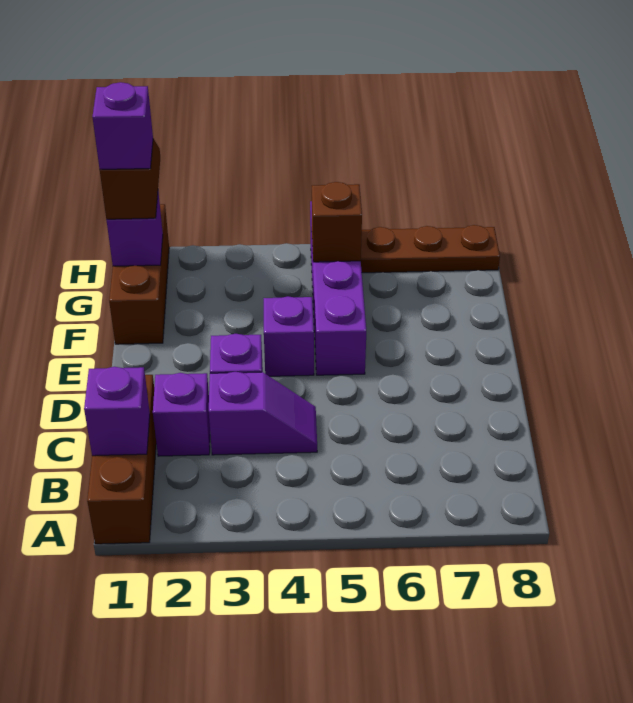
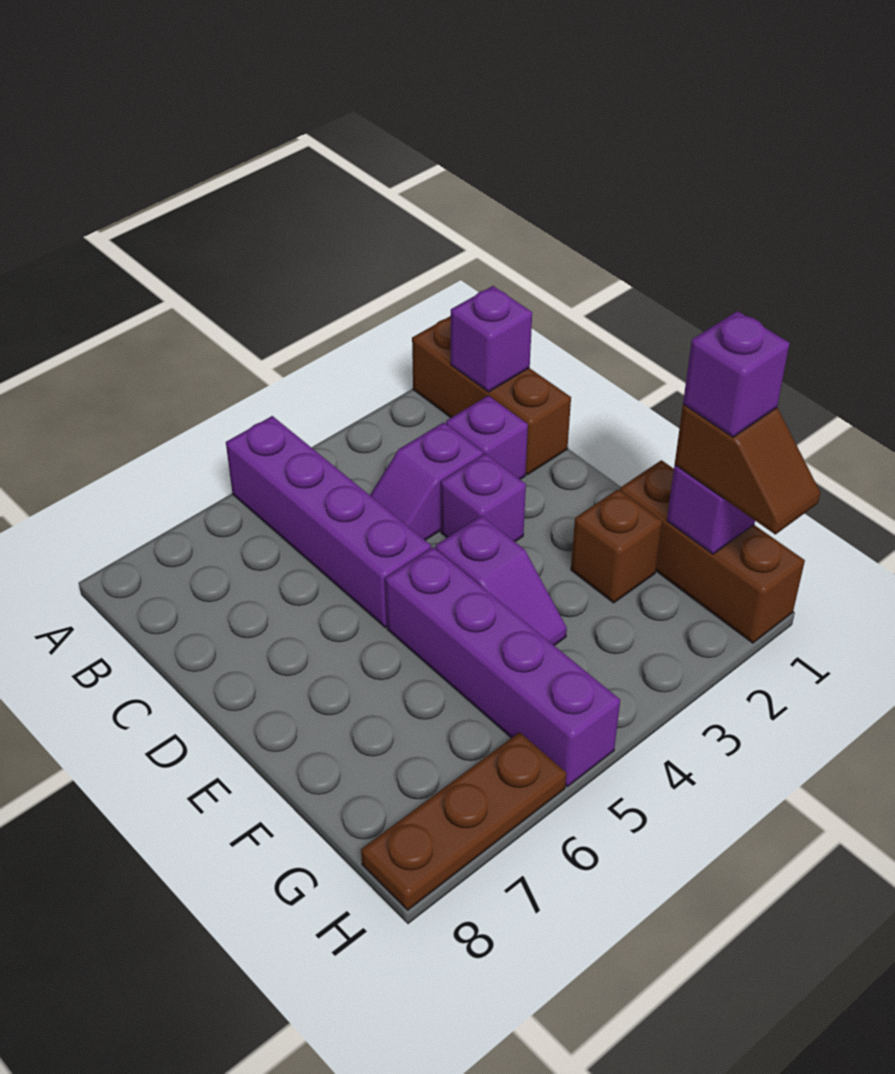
none -> purple brick A5:D5 level 1
brown brick G5 level 2 -> brown brick F2 level 1

